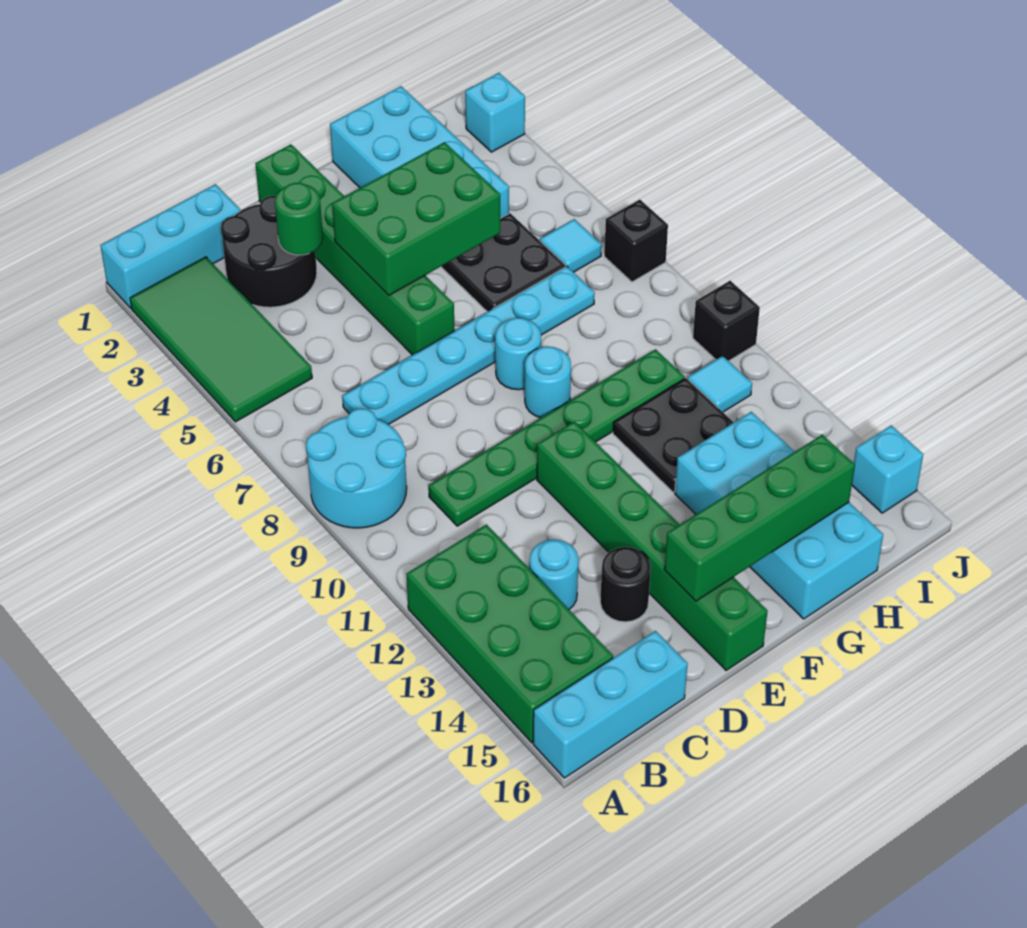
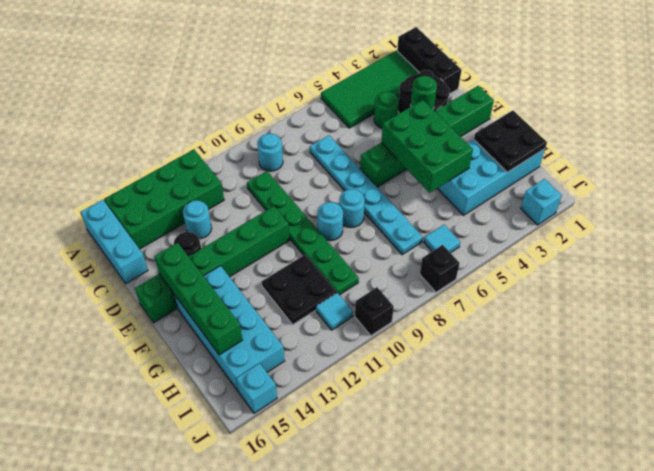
cyan brick A1:C1 level 1 -> black brick A1:C1 level 1
cyan round brick A8:B9 level 1 -> cyan round brick B9 level 1
none -> green round brick C4 level 1
black plate G5:H6 level 1 -> black plate G1:H2 level 2
cyan brick G13:H16 level 1 -> cyan brick F14:I15 level 1

